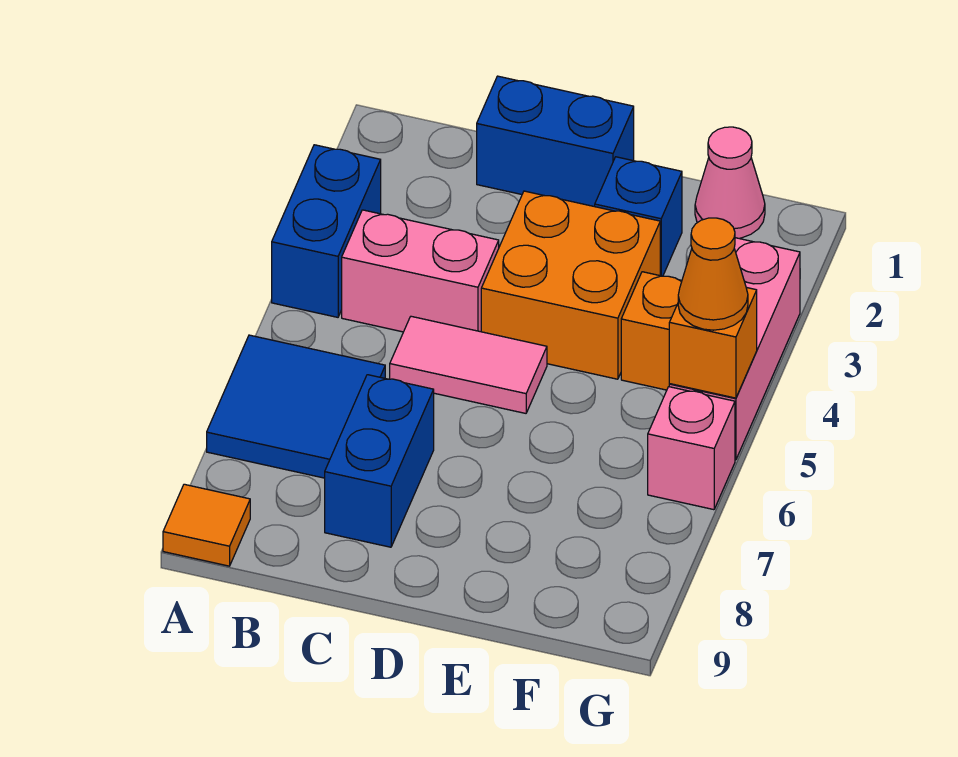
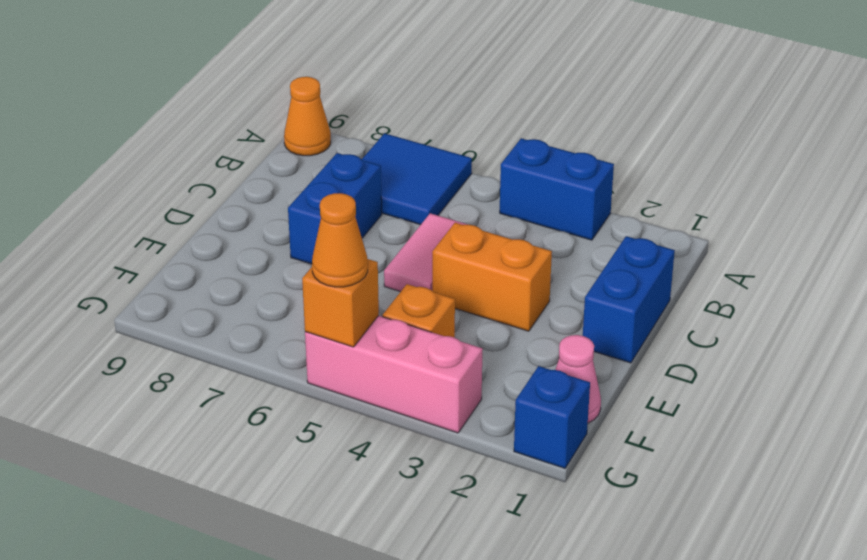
orange tile A9 level 1 -> orange cone A9 level 1
pink brick B4:C4 level 1 -> none
blue brick C7:C8 level 1 -> blue brick C7:D7 level 1
orange brick D3:E4 level 1 -> orange brick D3:D4 level 1
blue brick E2 level 1 -> blue brick G1 level 1
pink brick G6 level 1 -> none

